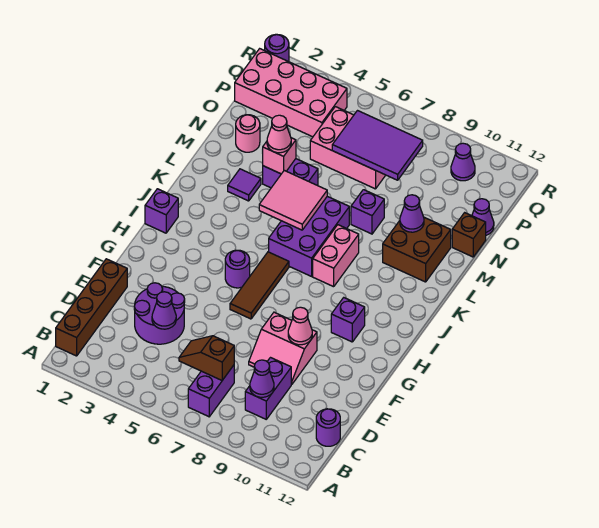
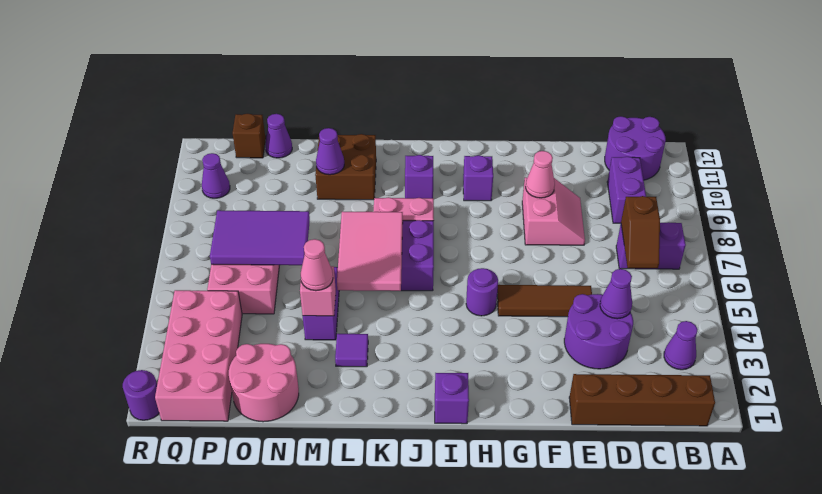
purple brick C9:D9 level 1 -> purple brick C9:C10 level 1
purple cone C9 level 2 -> purple cone B3 level 1
purple round brick C12 level 1 -> purple round brick B11:C12 level 1
brown tile G6:I6 level 1 -> brown tile E5:G5 level 1
pink tile K5:L6 level 2 -> pink tile K5:L7 level 2
purple brick M8 level 1 -> purple brick J10 level 1
pink round brick N2 level 1 -> pink round brick N1:O2 level 1
brown brick N12 level 1 -> brown brick P12 level 1
purple tile O6:P8 level 2 -> purple tile N6:P7 level 2

